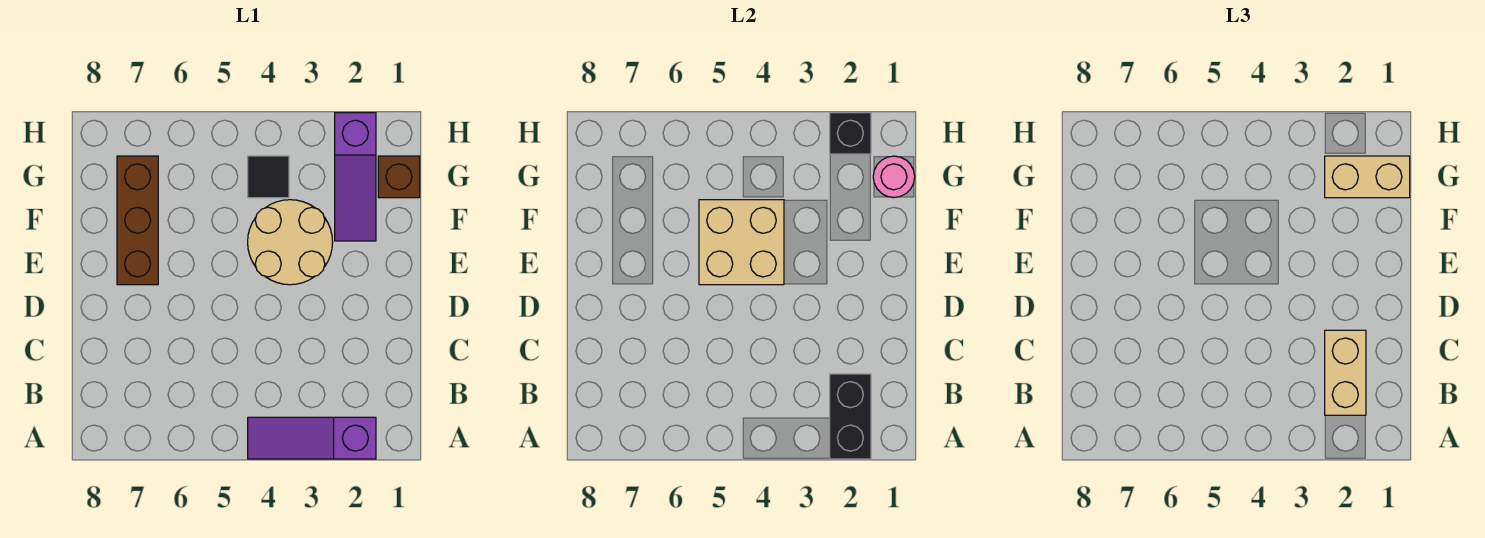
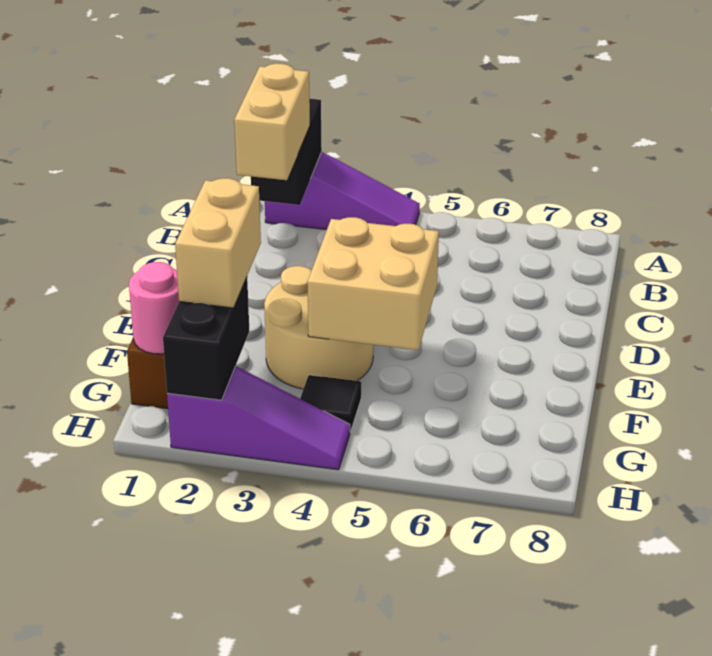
brown brick E7:G7 level 1 -> none
purple slope F2:H2 level 1 top H -> purple slope H2:H4 level 1 top 2
tan brick G1:G2 level 3 -> tan brick F2:G2 level 3
black brick H2 level 2 -> black brick G2:H2 level 2

